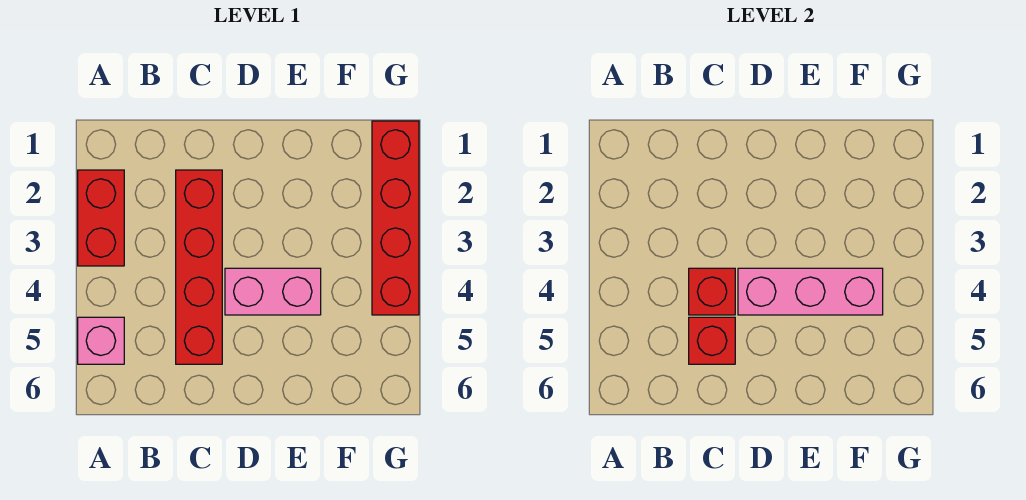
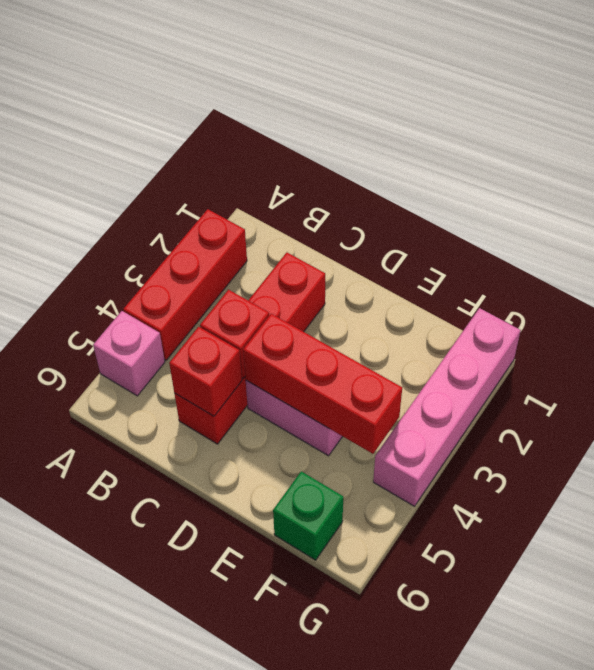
red brick A2:A3 level 1 -> red brick A2:A4 level 1
pink brick D4:F4 level 2 -> red brick D4:F4 level 2
none -> green brick F6 level 1
red brick G1:G4 level 1 -> pink brick G1:G4 level 1

